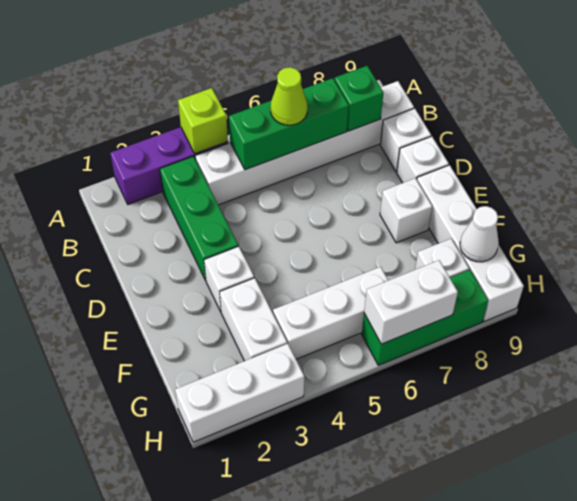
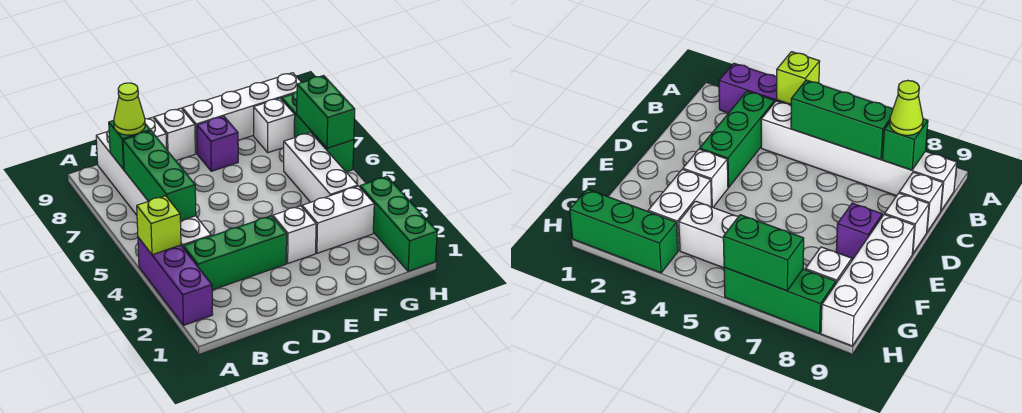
lime cone B6 level 3 -> lime cone B8 level 3
white brick E8 level 1 -> purple brick E8 level 1
white cone G9 level 2 -> none
white brick H1:H3 level 1 -> green brick H1:H3 level 1
white brick H6:H7 level 2 -> green brick H6:H7 level 2

